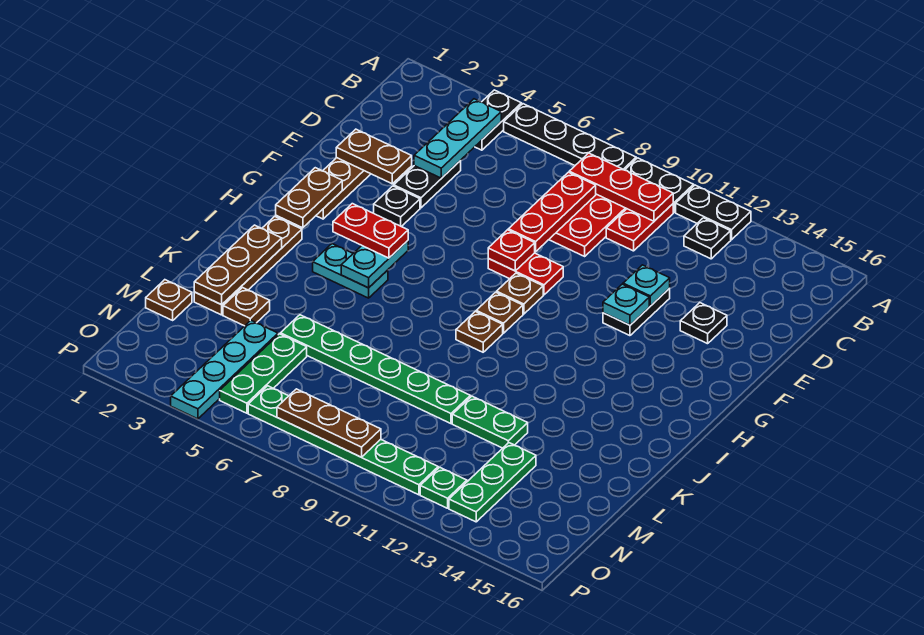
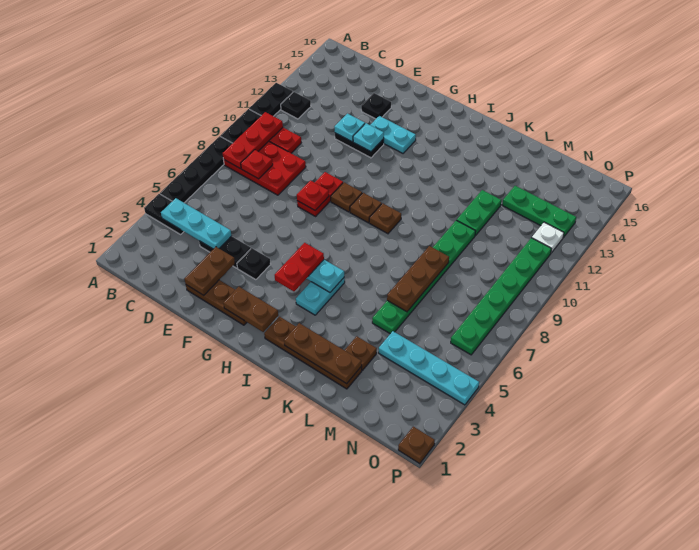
red plate C8:E8 level 2 -> red plate C8 level 2
none -> cyan plate F13:G13 level 1
brown plate M1 level 1 -> brown plate P1 level 1
green plate M5:O5 level 1 -> none
brown plate O7:O9 level 2 -> brown plate L6:L8 level 2
green plate O12 level 1 -> white plate O12 level 1

